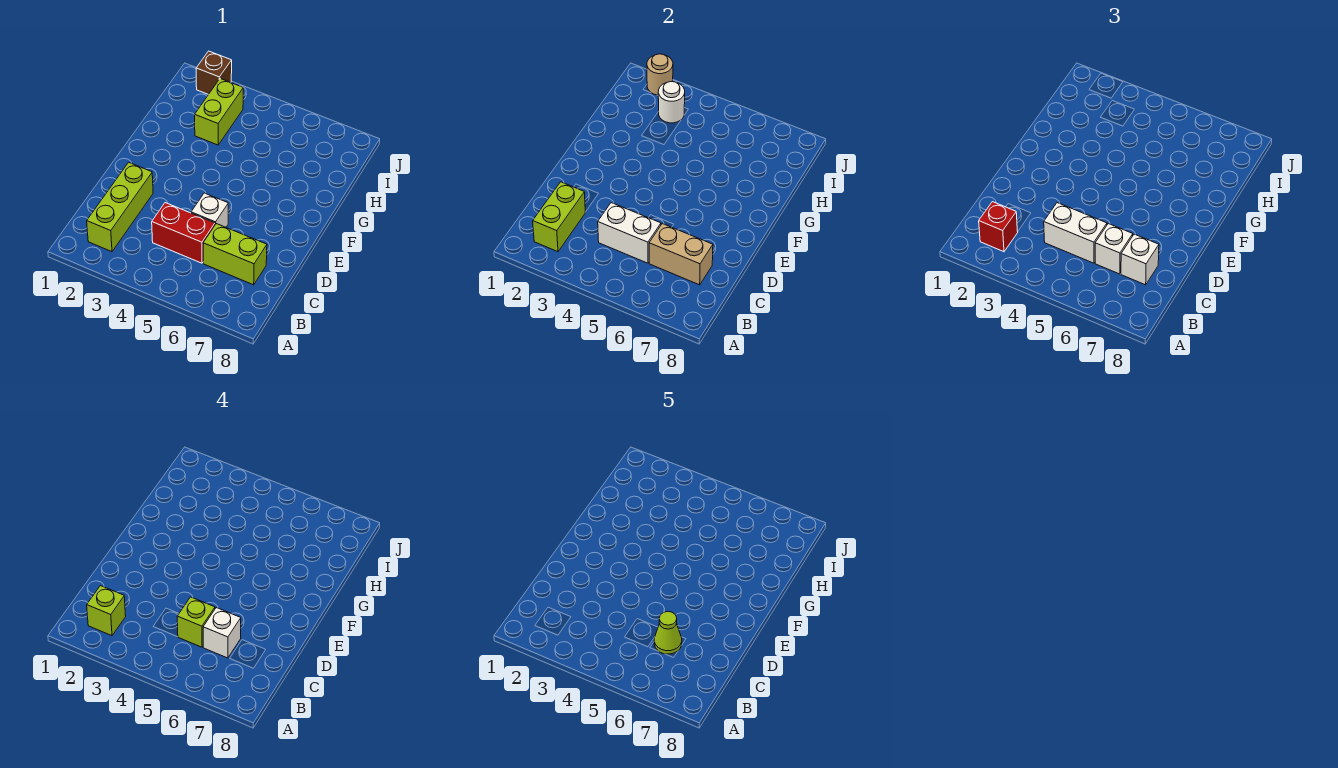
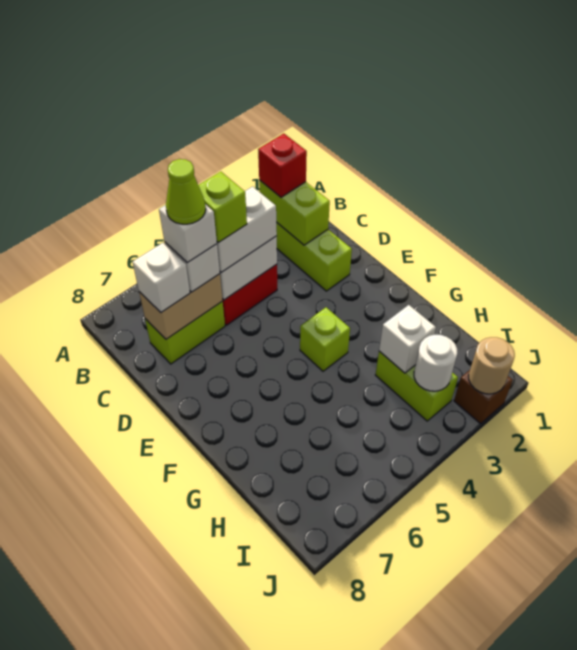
lime brick B2 level 4 -> lime brick F4 level 1
white brick D5 level 1 -> white brick H3 level 2

